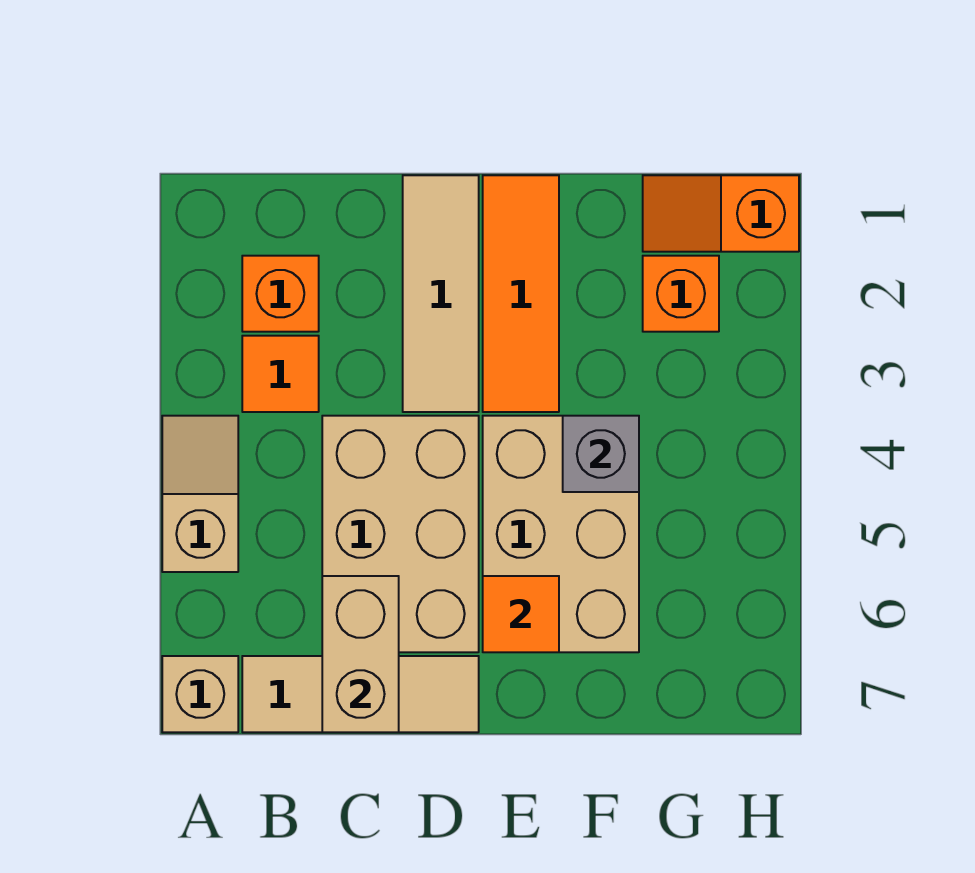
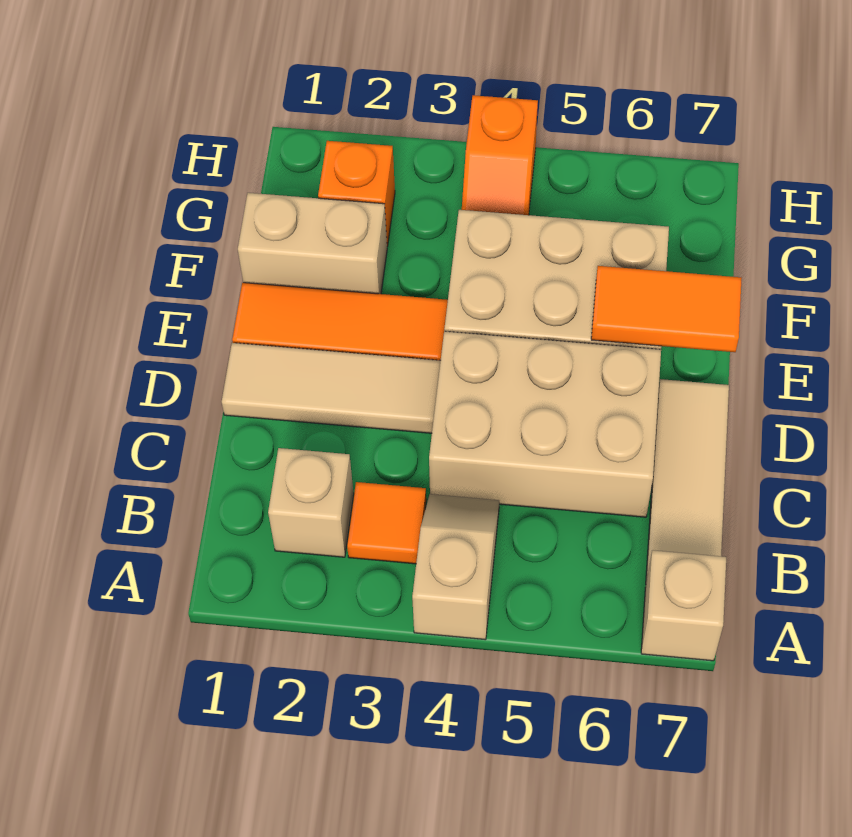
tan slope A4:A5 level 1 top 5 -> tan slope A4:B4 level 1 top A
orange brick B2 level 1 -> tan brick B2 level 1
tan brick C6:C7 level 2 -> tan brick F1:F2 level 1
orange tile E6 level 2 -> orange tile E6:E7 level 2
grey brick F4 level 2 -> none
orange slope G1:H1 level 1 top H -> orange slope G4:H4 level 1 top H

